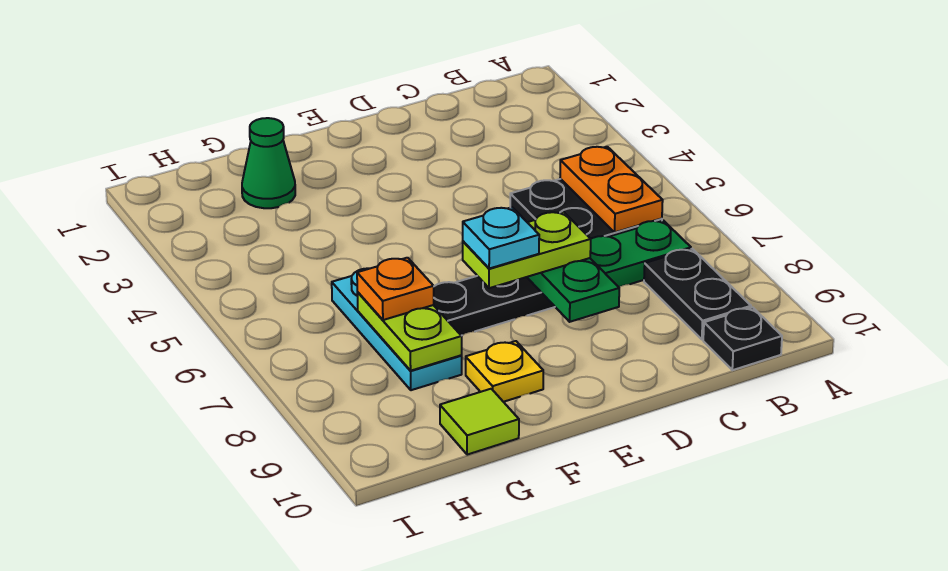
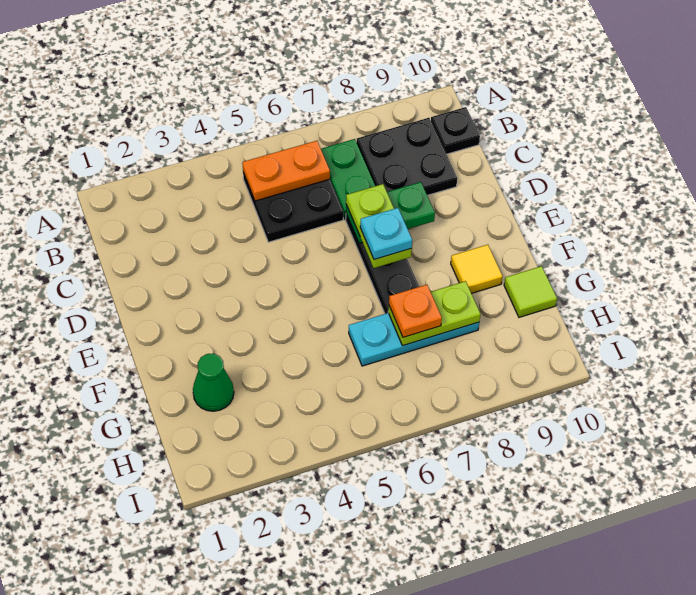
black plate B8:B9 level 1 -> black plate B8:C9 level 1
yellow plate F9 level 1 -> yellow tile F9 level 1

